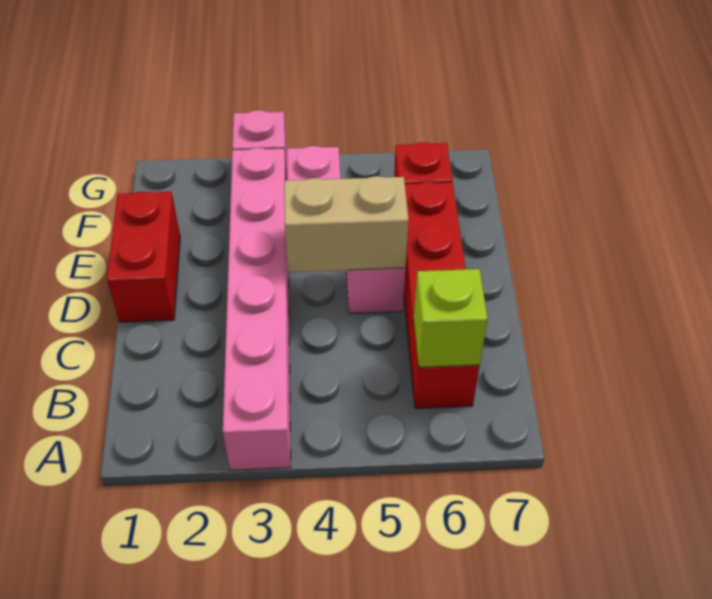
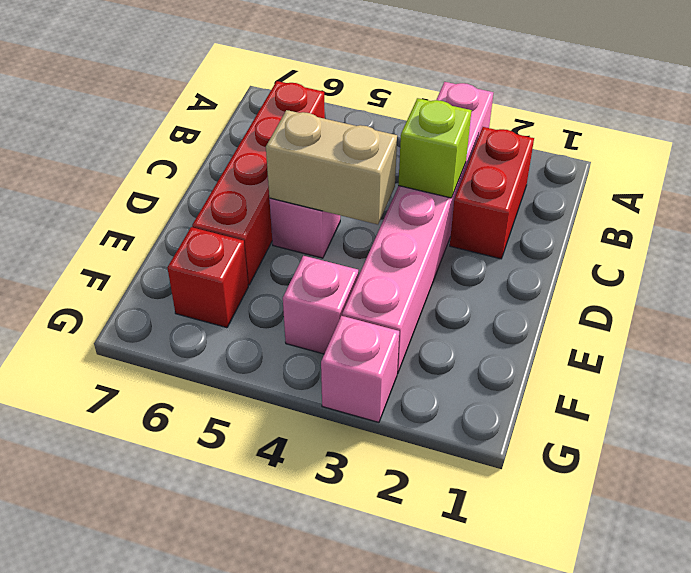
lime brick B6 level 2 -> lime brick C3 level 2
red brick D1:E1 level 1 -> red brick B2:C2 level 1

